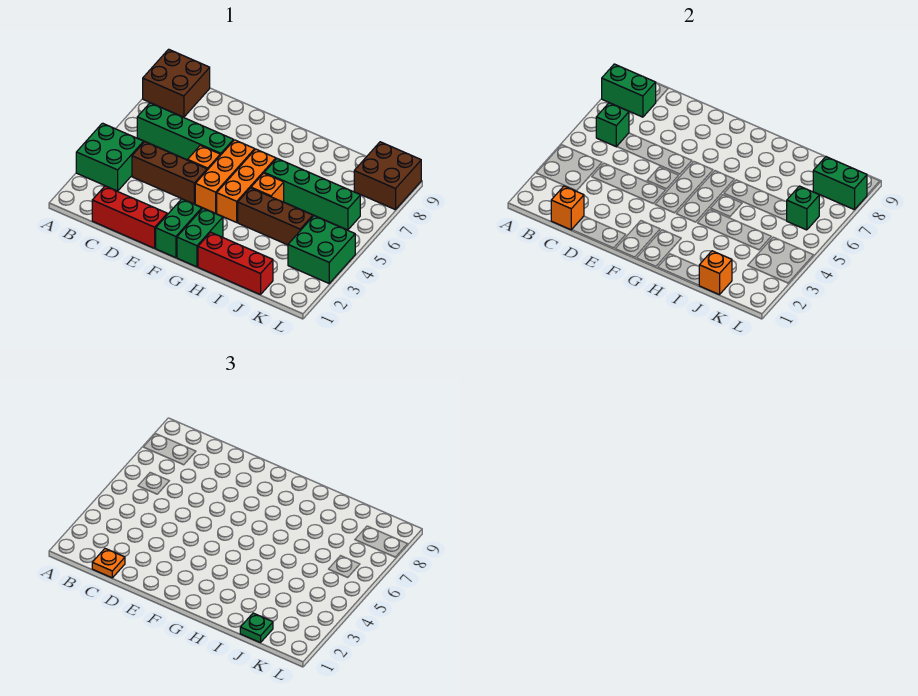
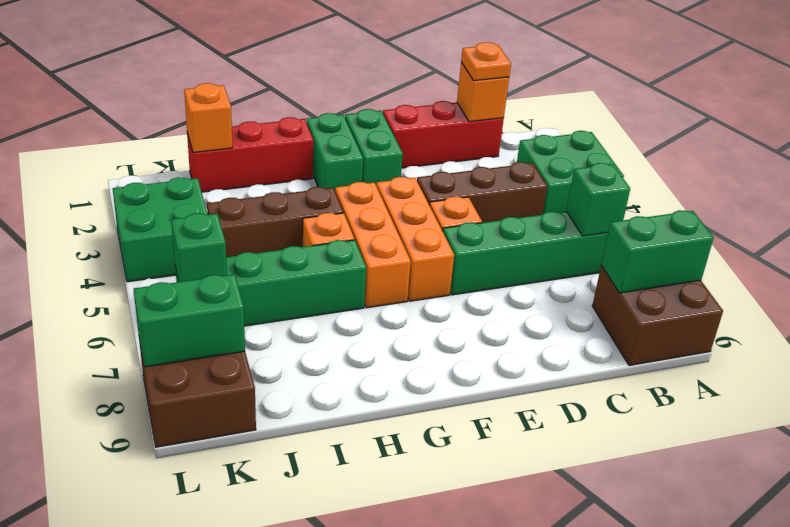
green plate J1 level 3 -> none

